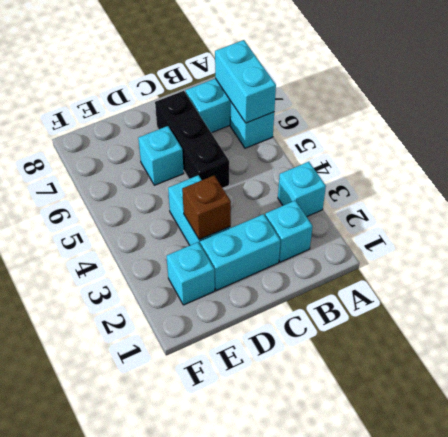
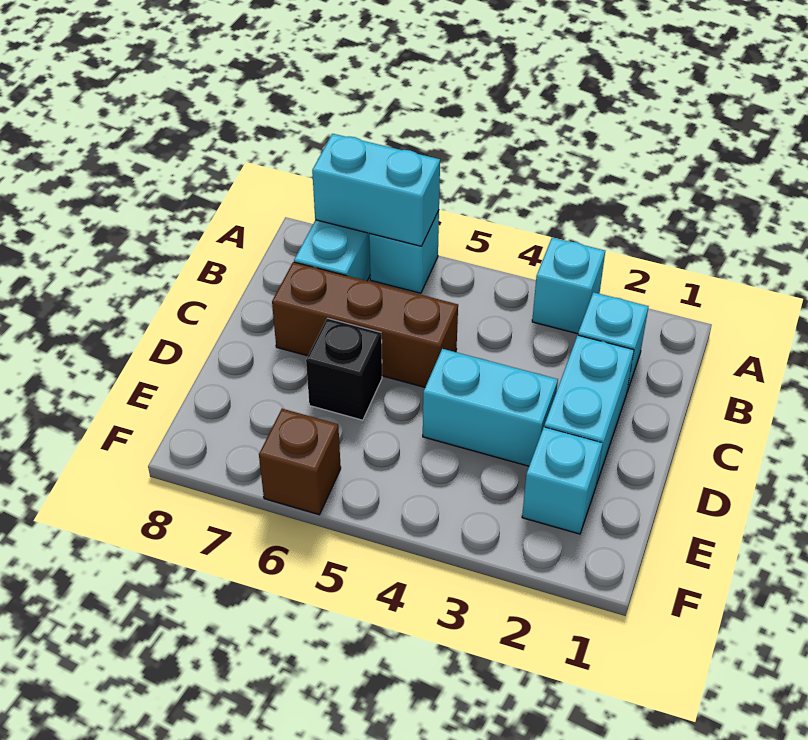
black brick C5:C7 level 1 -> brown brick C5:C7 level 1
brown brick D3 level 2 -> brown brick F6 level 1
cyan brick D6 level 1 -> black brick D6 level 1

